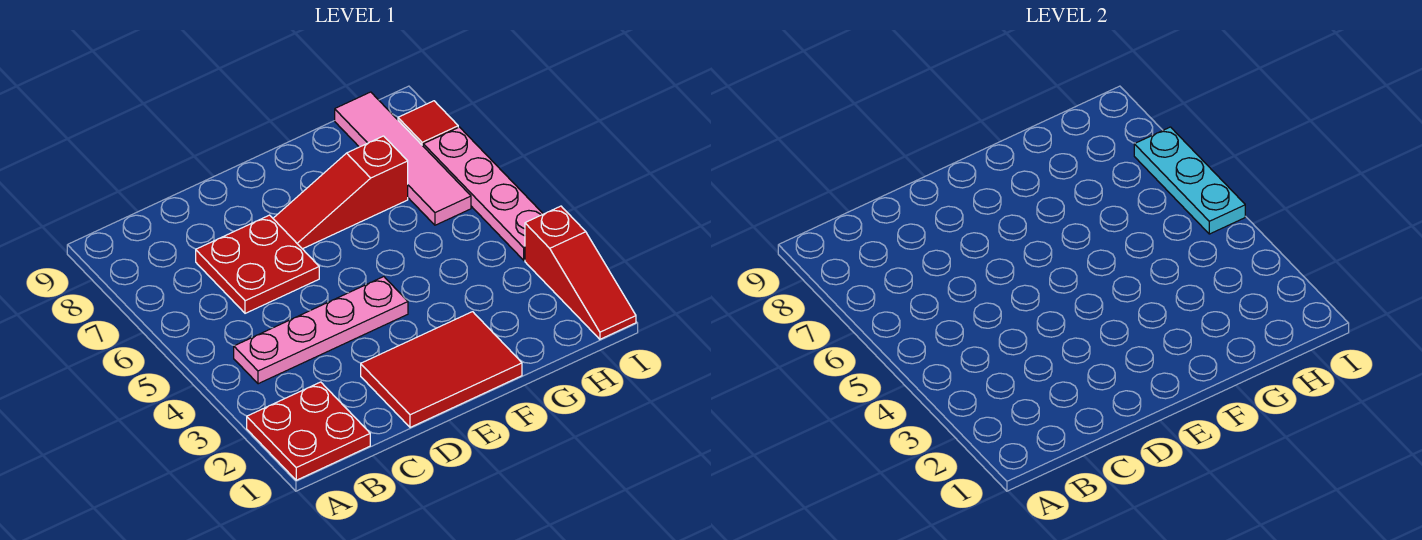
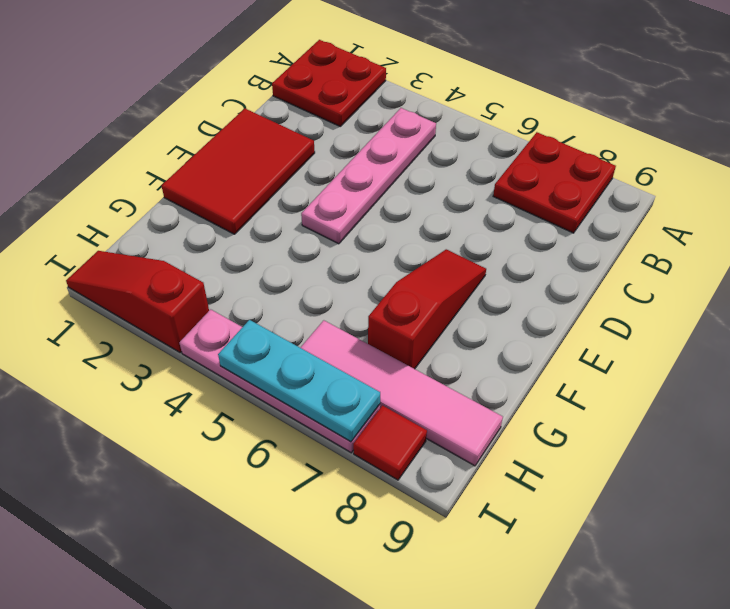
red plate C6:D7 level 1 -> red plate A7:B8 level 1

